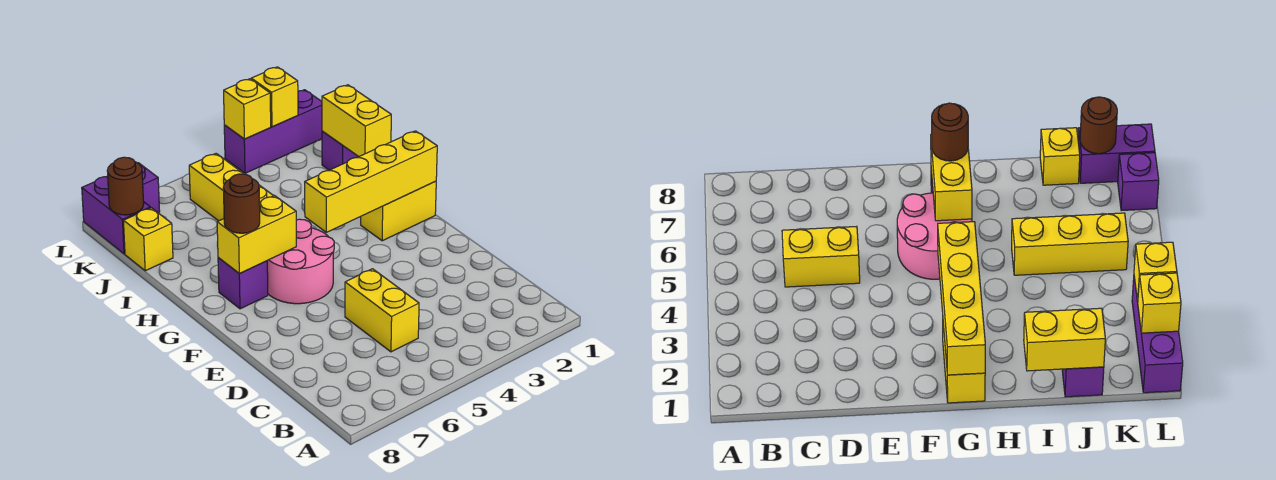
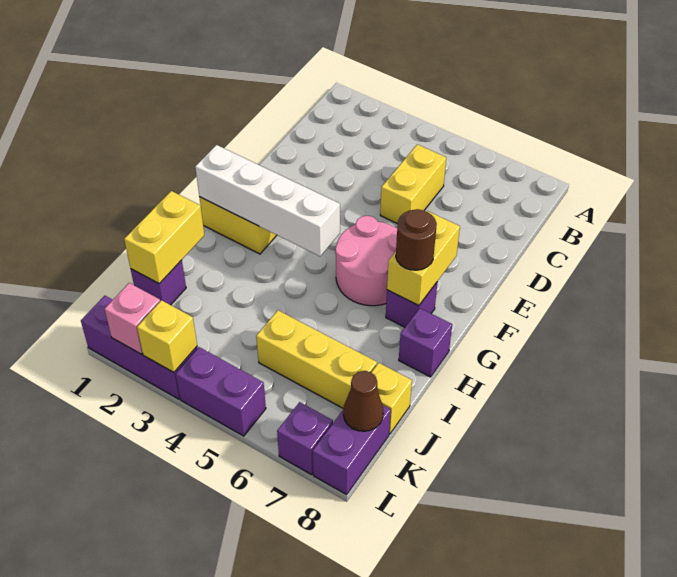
yellow brick G1:G4 level 2 -> white brick G1:G4 level 2
yellow brick G6:G7 level 2 -> yellow brick F7:G7 level 2
none -> purple brick H8 level 1
yellow brick I5:K5 level 1 -> yellow brick J5:J7 level 1
brown round brick K8 level 2 -> brown cone K8 level 2
yellow brick L2 level 2 -> pink brick L2 level 2
none -> purple brick L4:L5 level 1

